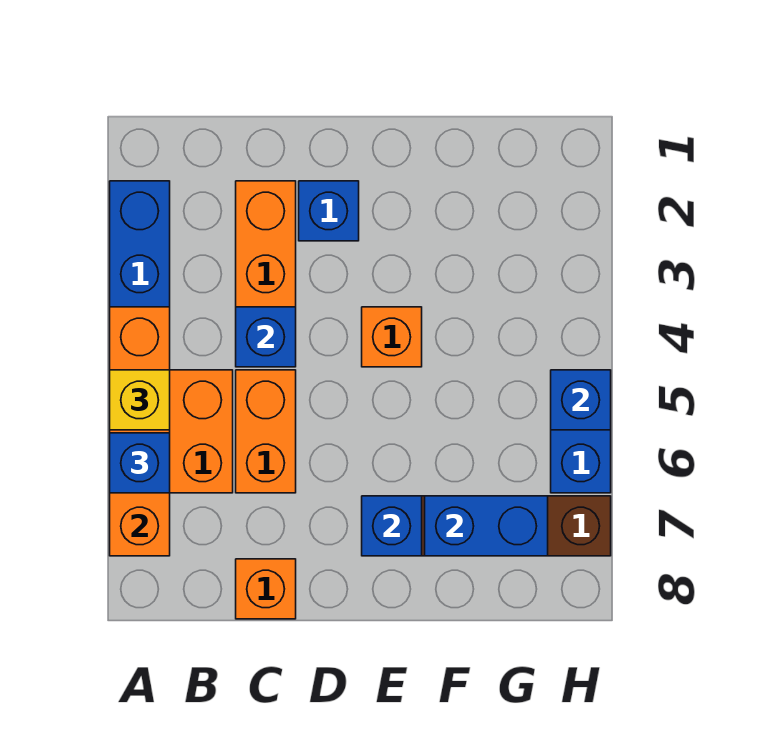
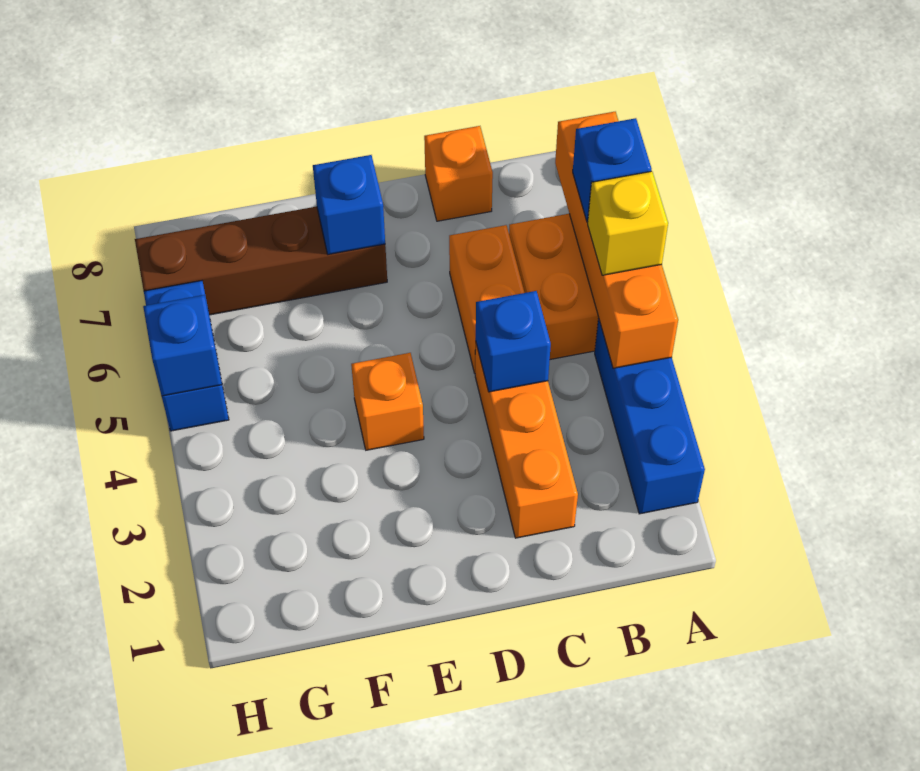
blue brick D2 level 1 -> none
blue brick F7:G7 level 2 -> none

